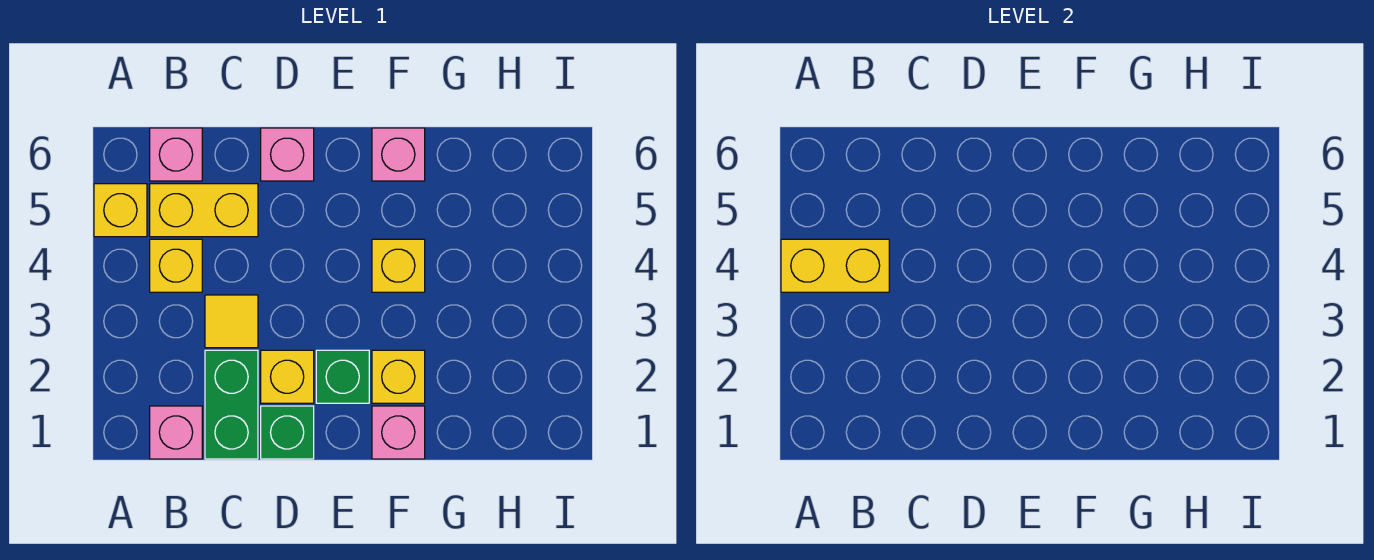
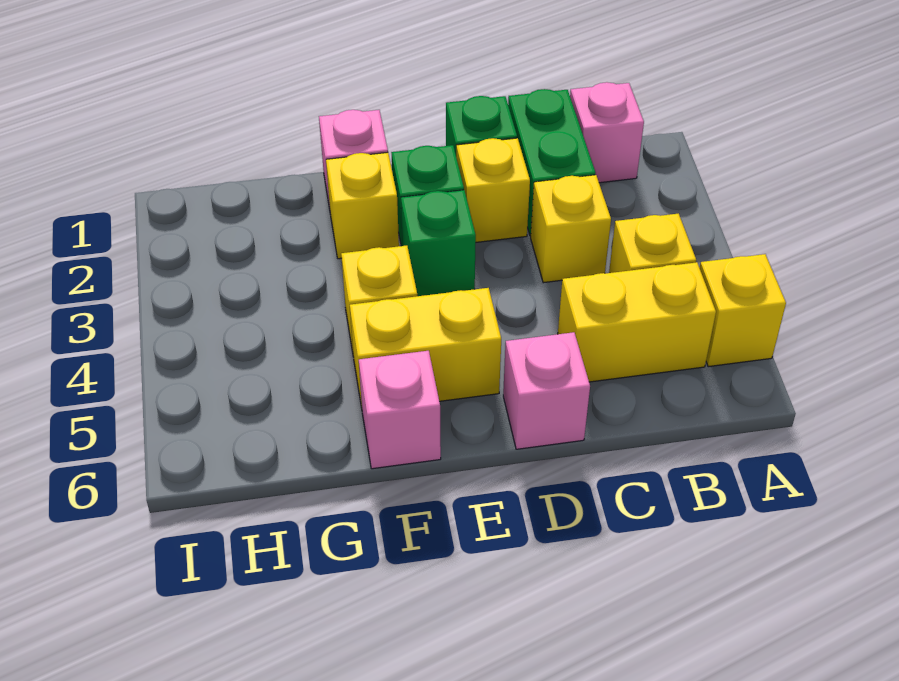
yellow brick A4:B4 level 2 -> yellow brick E5:F5 level 1
pink brick B6 level 1 -> none
yellow tile C3 level 1 -> yellow brick C3 level 1
none -> green brick E3 level 1

